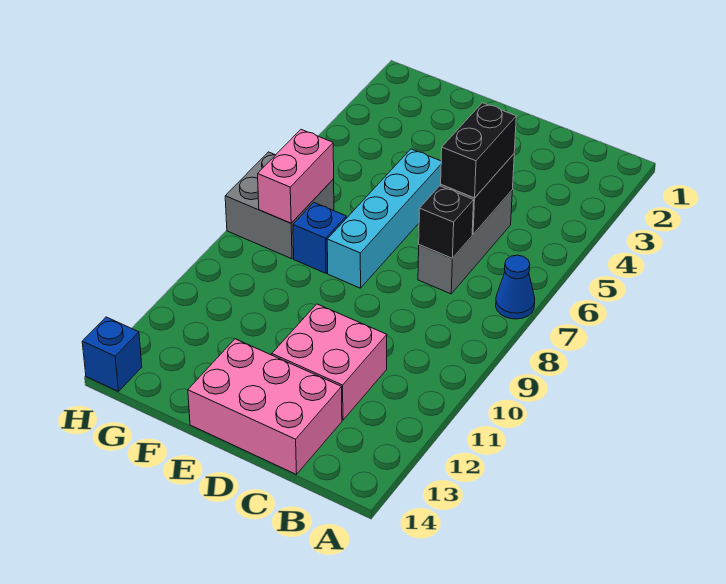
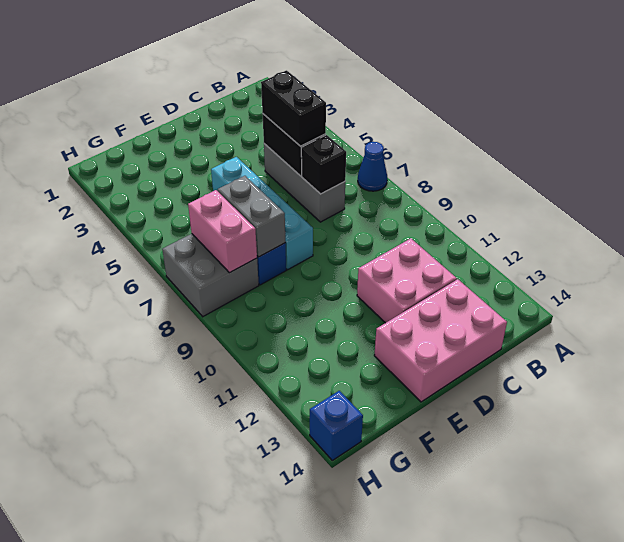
none -> grey brick F7:F8 level 2

